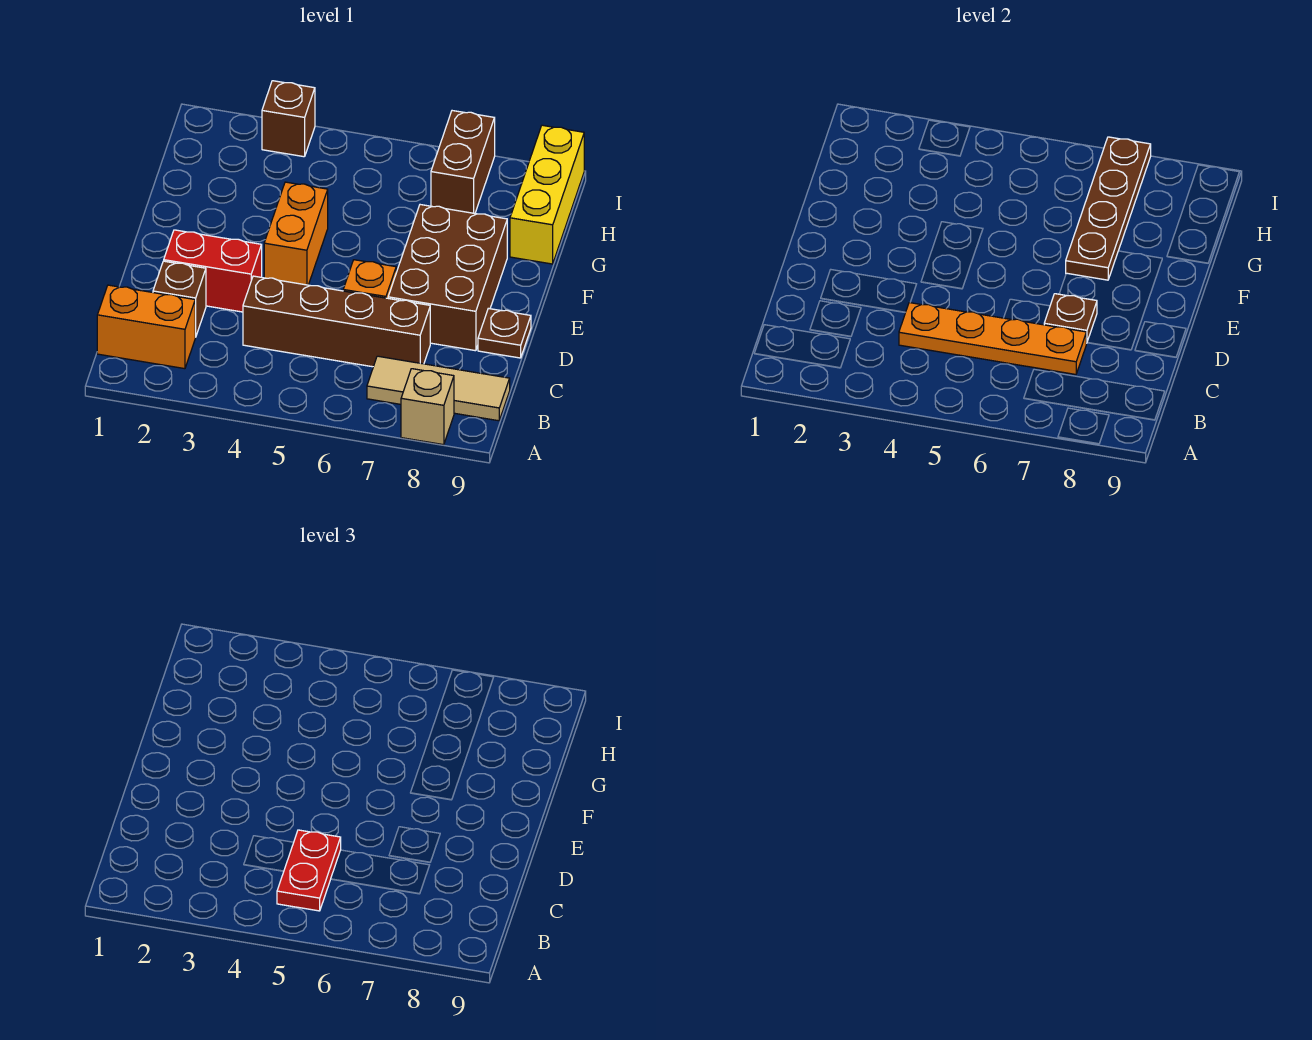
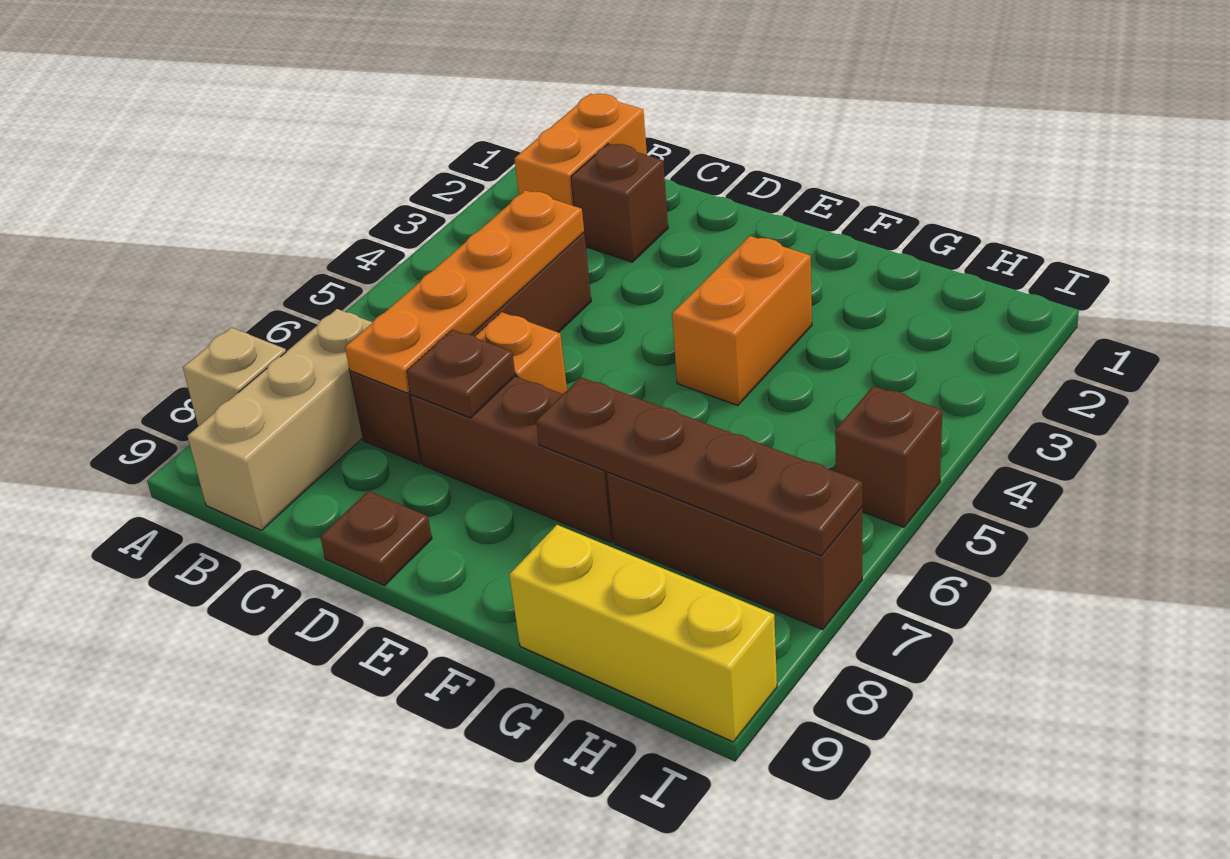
red plate B5:C5 level 3 -> none
tan tile B7:B9 level 1 -> tan brick B7:B9 level 1
red brick D2:D3 level 1 -> none
brown brick D7:F8 level 1 -> brown brick D7:F7 level 1
orange brick E4:F4 level 1 -> orange brick F3:F4 level 1
brown brick H7:I7 level 1 -> brown brick G7:I7 level 1
brown brick I3 level 1 -> brown brick I5 level 1

